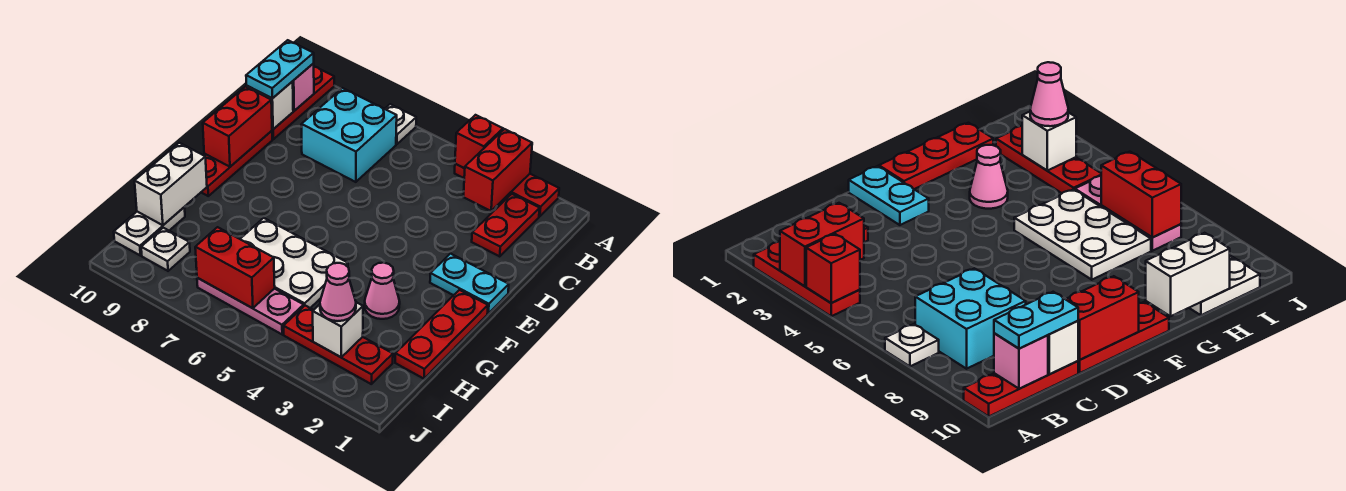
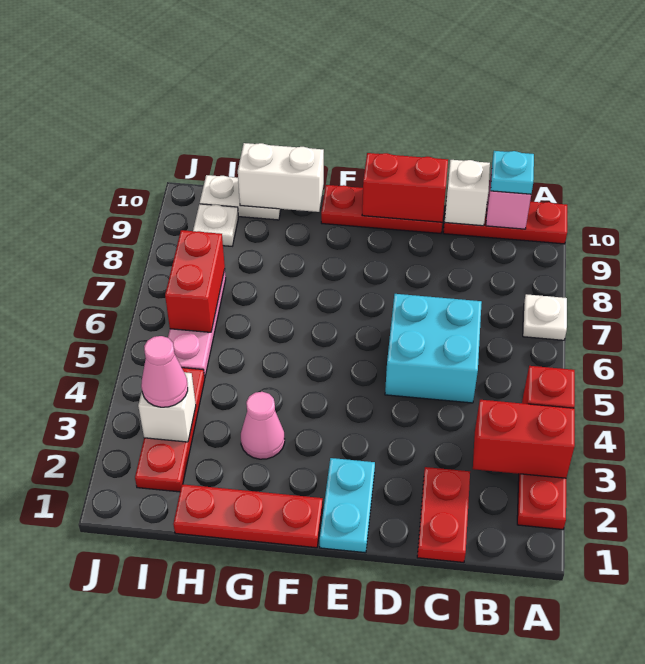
red plate B2:C2 level 1 -> red plate C1:C2 level 1
cyan brick B7:C8 level 1 -> cyan brick C5:D6 level 1
cyan plate B10:C10 level 3 -> cyan plate B10 level 3
white plate G5:H7 level 1 -> none

